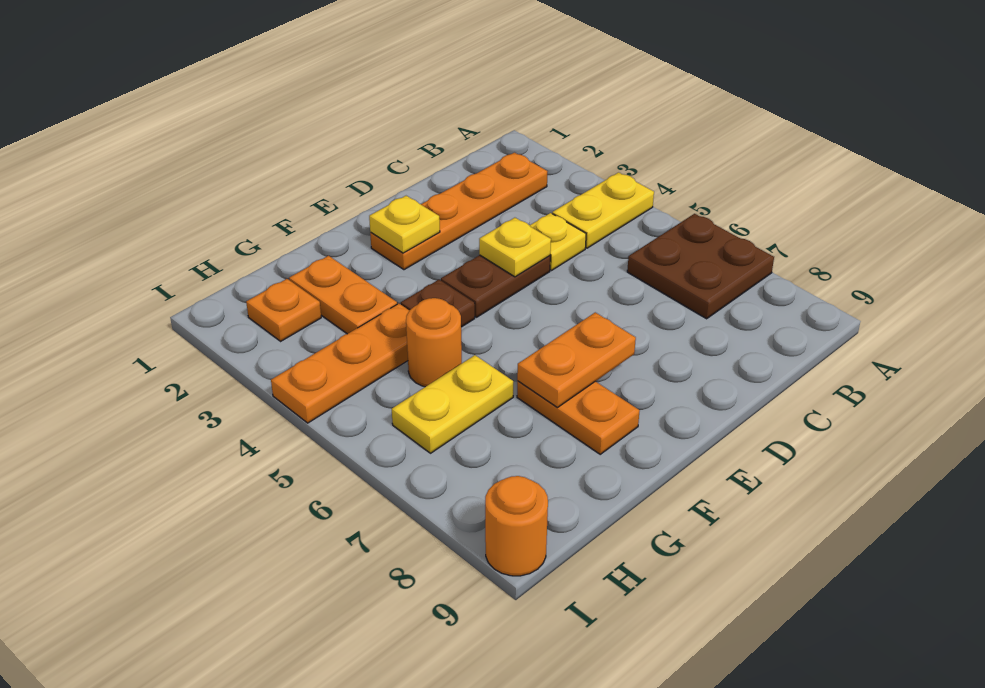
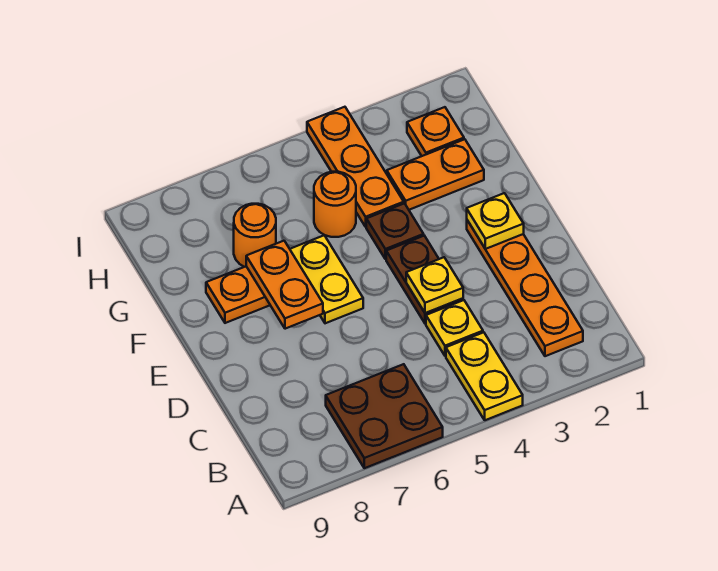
yellow plate G6:H6 level 1 -> yellow plate E6:F6 level 1
orange round brick I9 level 1 -> orange round brick G7 level 1

